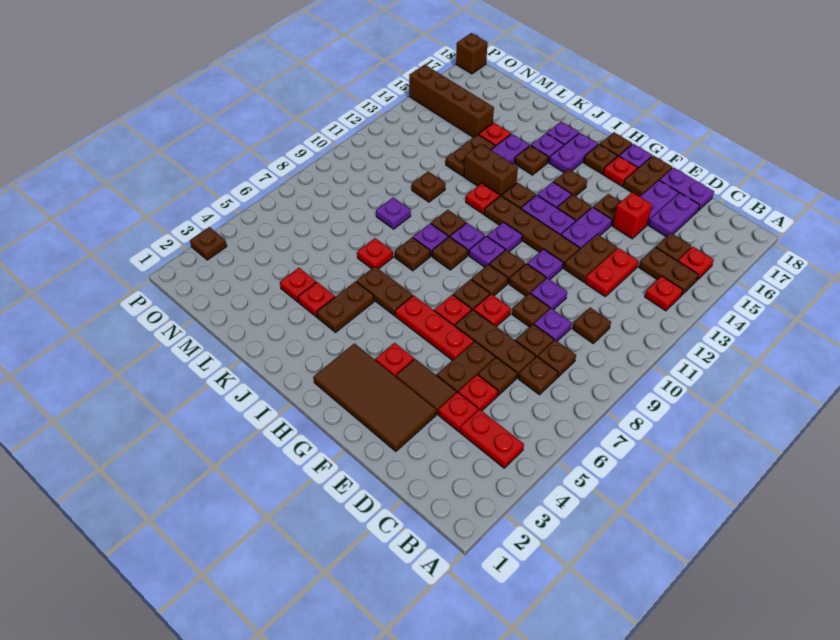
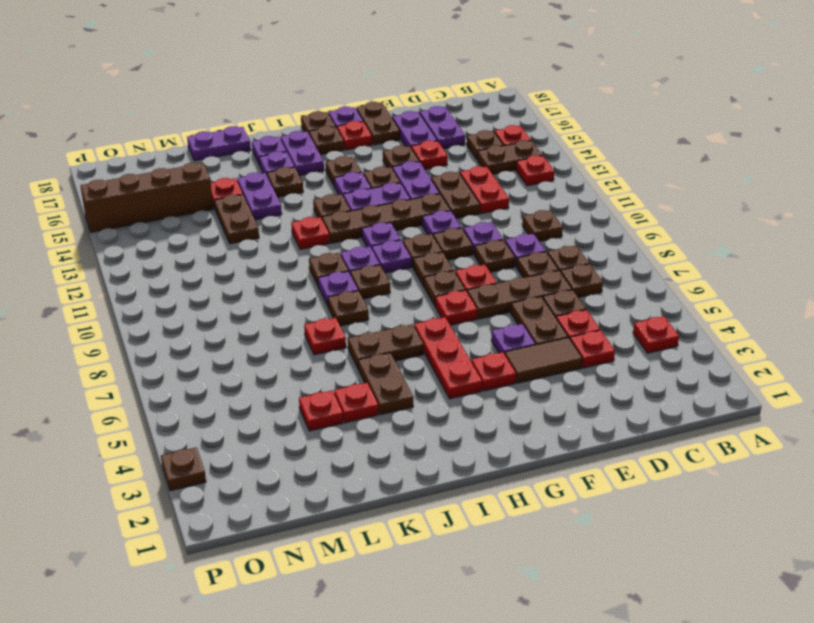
red plate B4:C4 level 1 -> red plate B4 level 1
purple plate D18:E18 level 1 -> purple plate K18:L18 level 1
brown tile E2:H3 level 1 -> none
red brick E15 level 1 -> red plate E15 level 1
red plate F6:H6 level 1 -> red plate H4:H6 level 1
brown brick J13:K13 level 1 -> none
purple plate L9 level 1 -> purple plate F5 level 1
brown plate L11 level 1 -> none
brown brick P18 level 1 -> none

